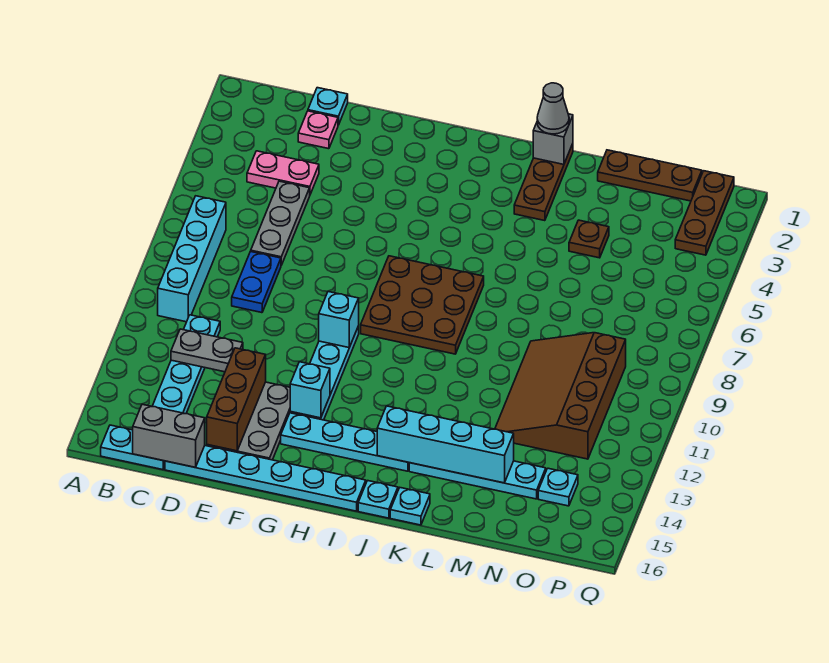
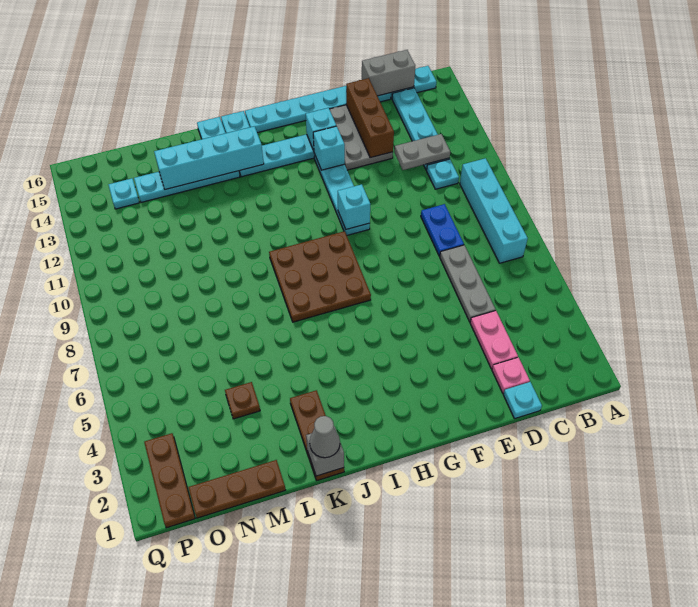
pink plate C4:D4 level 1 -> pink plate D3:D4 level 1
none -> cyan brick G14 level 2
brown slope M9:O12 level 1 top O -> none

